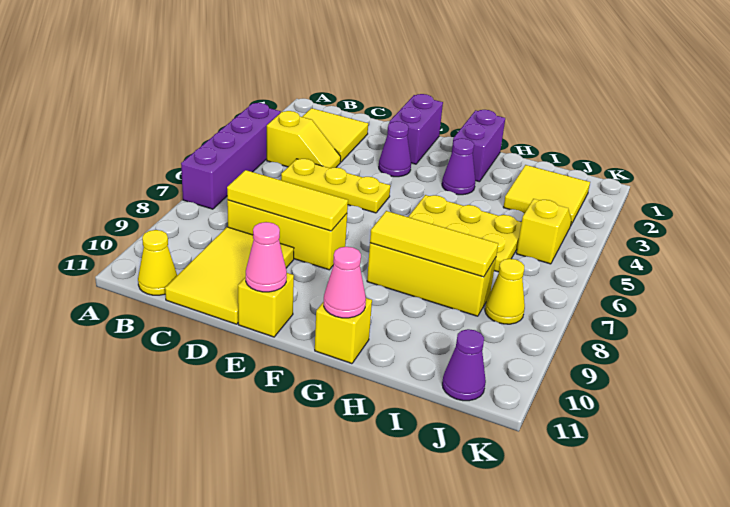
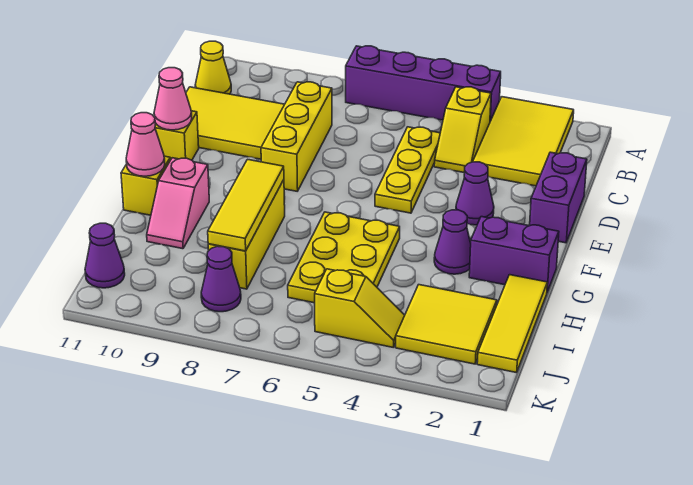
yellow tile B2:C3 level 1 -> yellow tile A2:C3 level 1
yellow tile C8:E8 level 2 -> yellow tile H1:J1 level 1
purple brick E1:E2 level 1 -> purple brick D1:E1 level 1
none -> pink slope G10:H10 level 1 top G
yellow cone J8 level 1 -> purple cone J8 level 1

